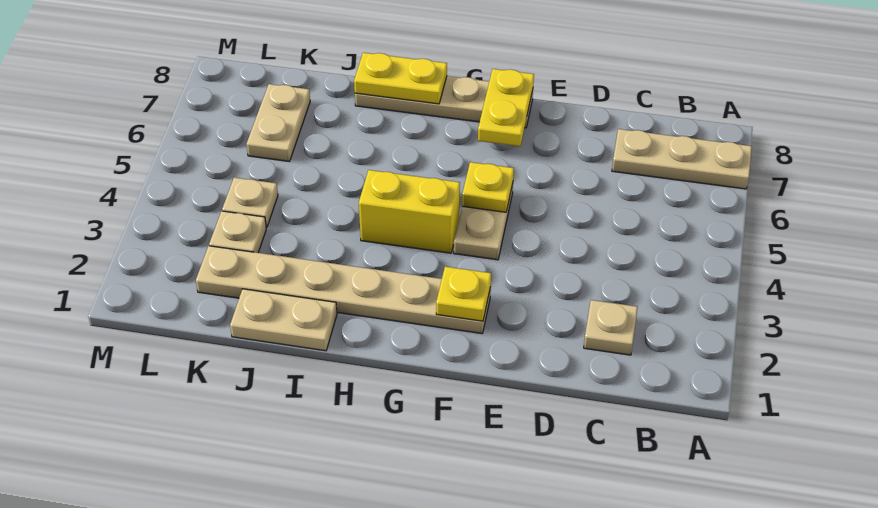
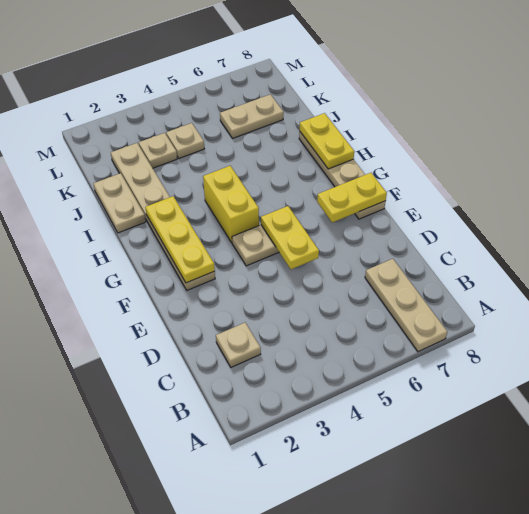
yellow plate F2 level 2 -> yellow plate F2:H2 level 2
yellow plate F5 level 2 -> yellow plate E5:F5 level 2

